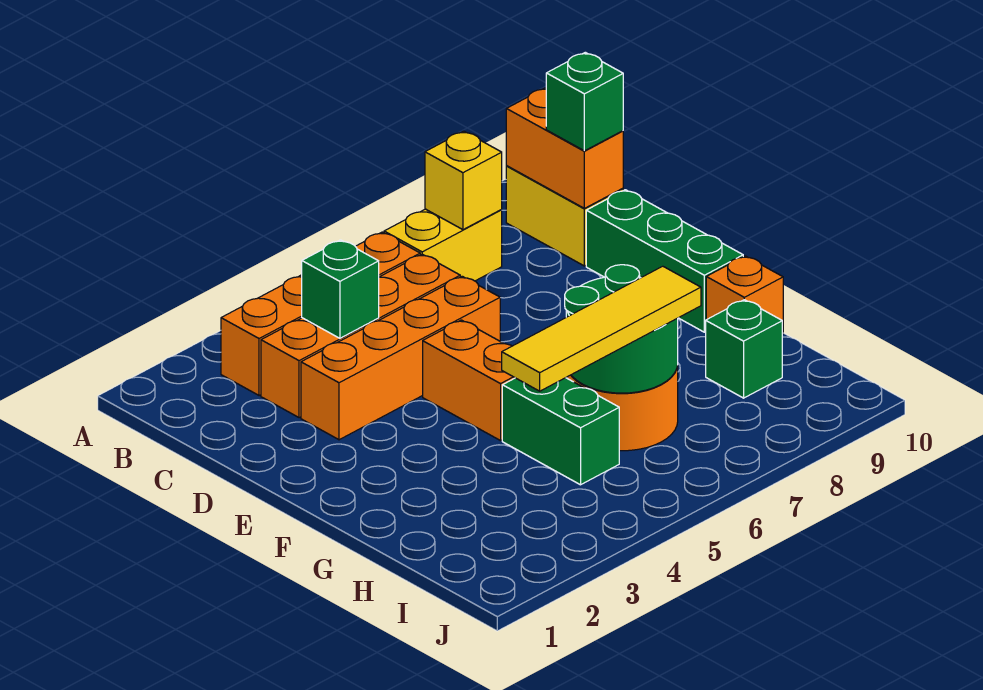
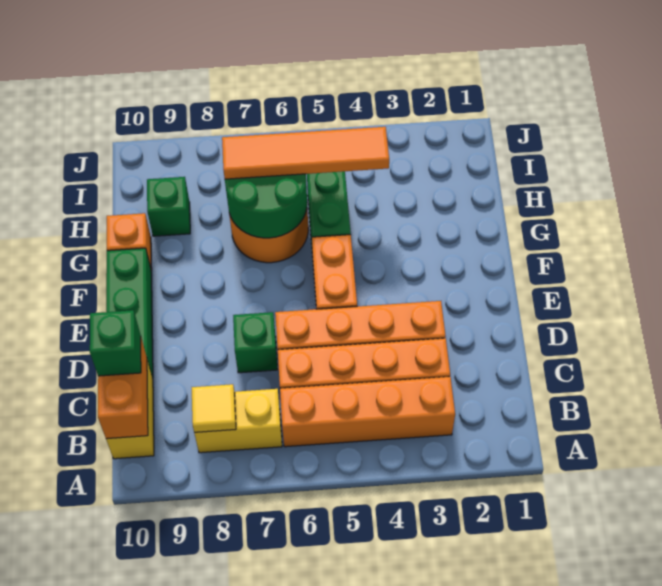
yellow brick B8 level 2 -> yellow tile B8 level 2
green brick C4 level 2 -> green brick D7 level 1
yellow tile H4:H7 level 3 -> orange tile H4:H7 level 3

